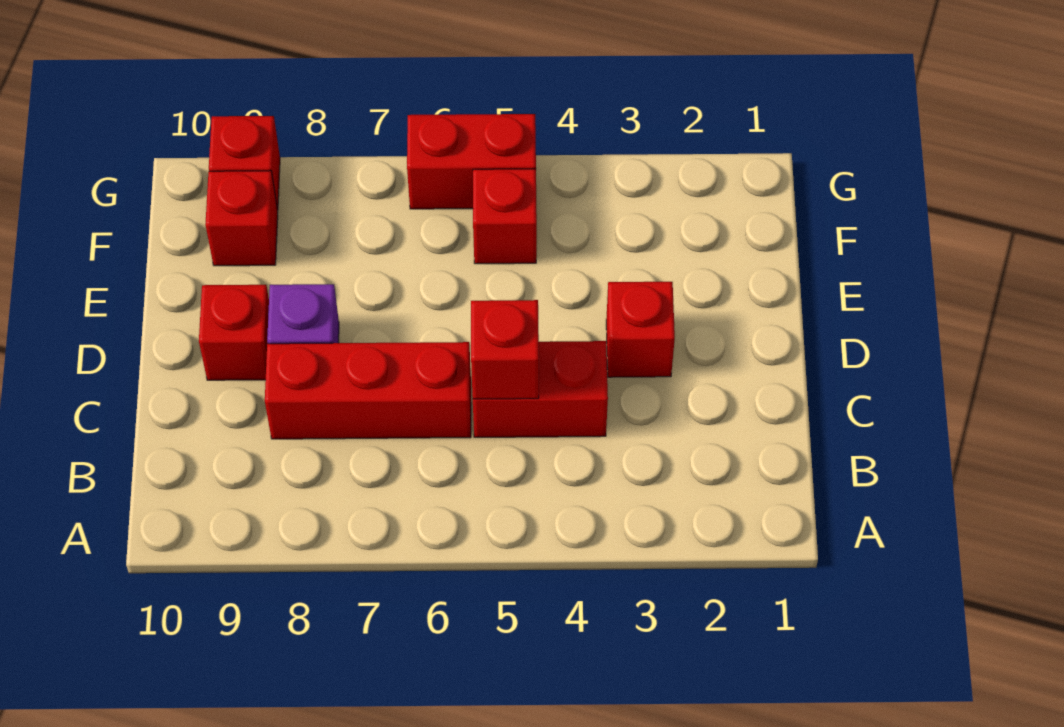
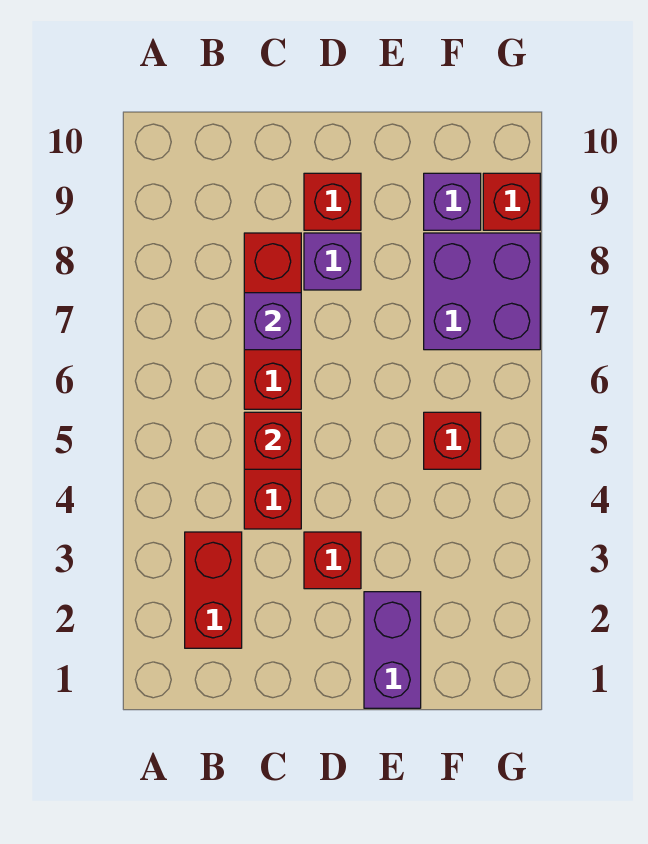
none -> purple brick C7 level 2
none -> purple brick E1:E2 level 1
none -> purple brick F7:G8 level 1
red brick F9 level 1 -> purple brick F9 level 1
red brick G5:G6 level 1 -> red brick B2:B3 level 1

